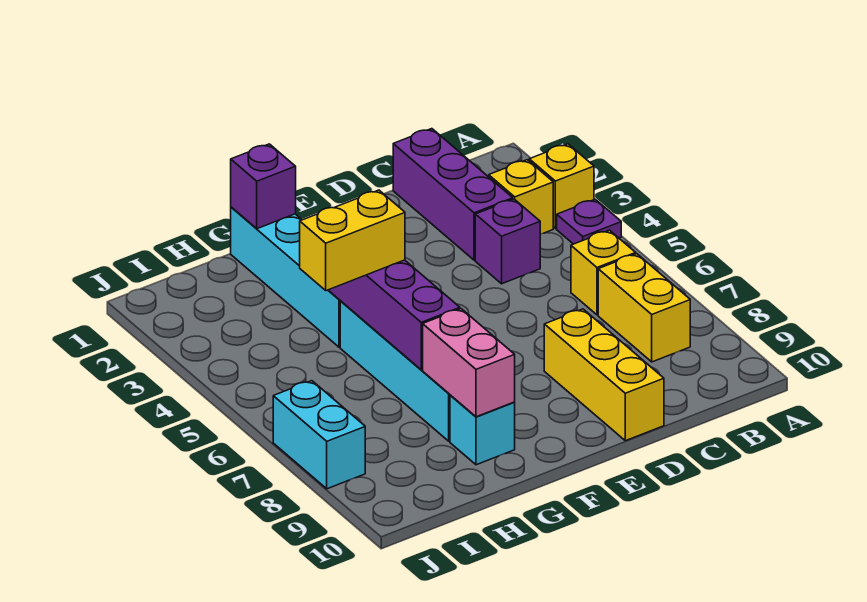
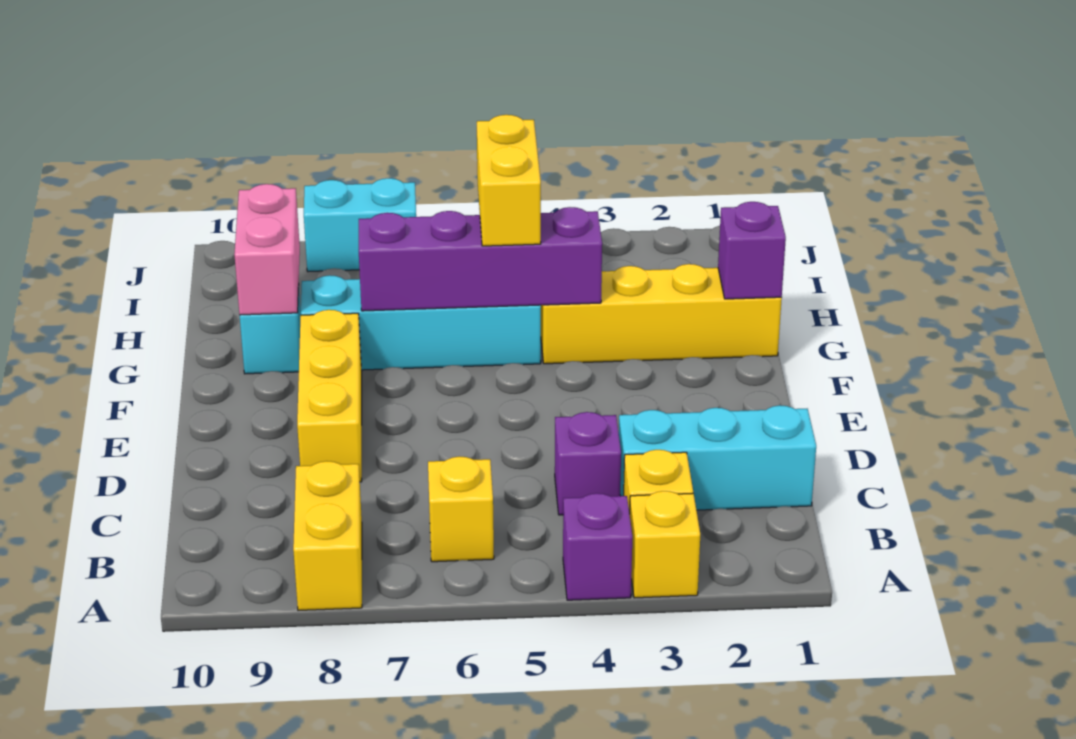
purple plate A4 level 1 -> purple brick A4 level 1
yellow brick B7:B8 level 1 -> yellow brick A8:B8 level 1
purple brick C1:C3 level 1 -> cyan brick C1:C3 level 1
yellow brick D8:D10 level 1 -> yellow brick D8:F8 level 1
cyan brick G1:G4 level 1 -> yellow brick G1:G4 level 1
pink brick G8:G9 level 2 -> pink brick G9:H9 level 2

